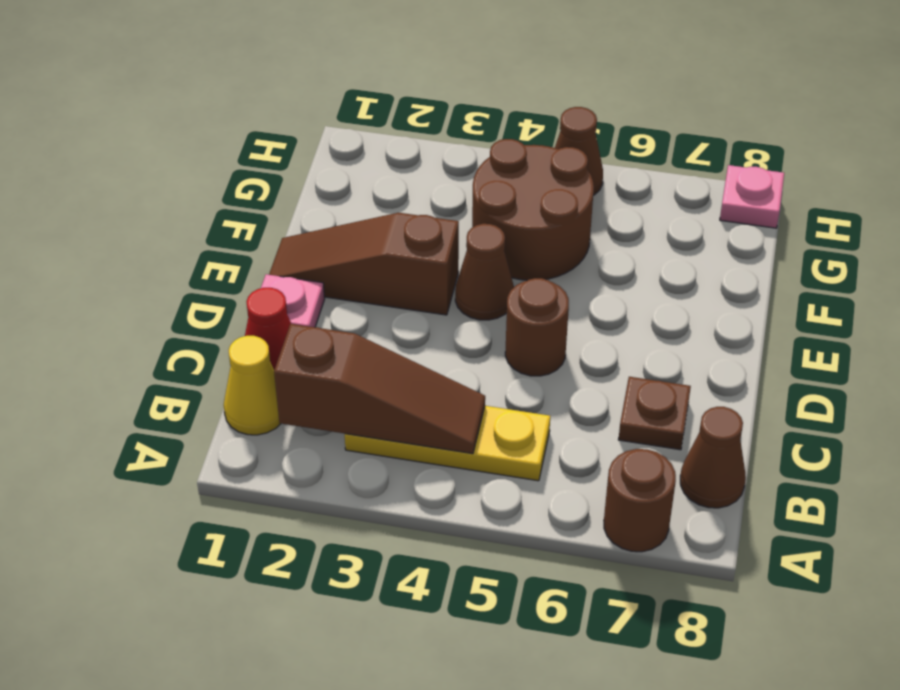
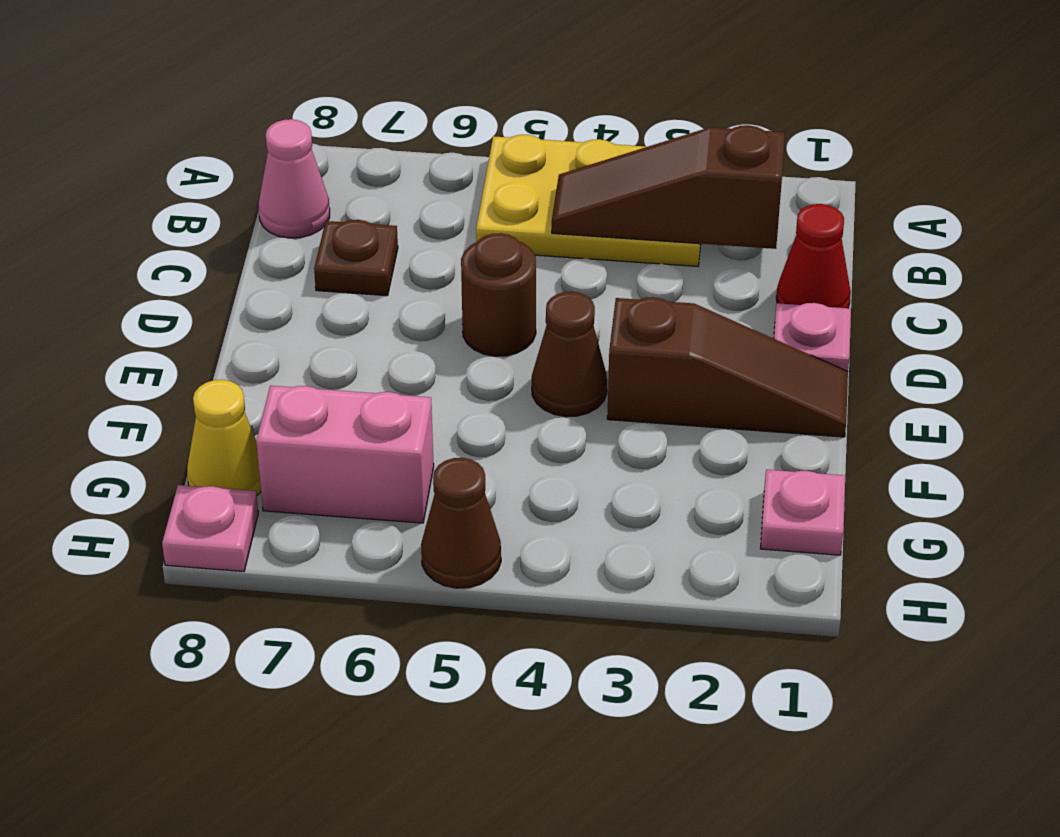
brown round brick A7 level 1 -> none
yellow cone B1 level 1 -> yellow cone G8 level 1
yellow plate B3:B5 level 1 -> yellow plate A3:B5 level 1
brown cone B8 level 1 -> pink cone B8 level 1
brown round brick F4:G5 level 1 -> none
none -> pink plate G1 level 1
none -> pink brick G6:G7 level 1

